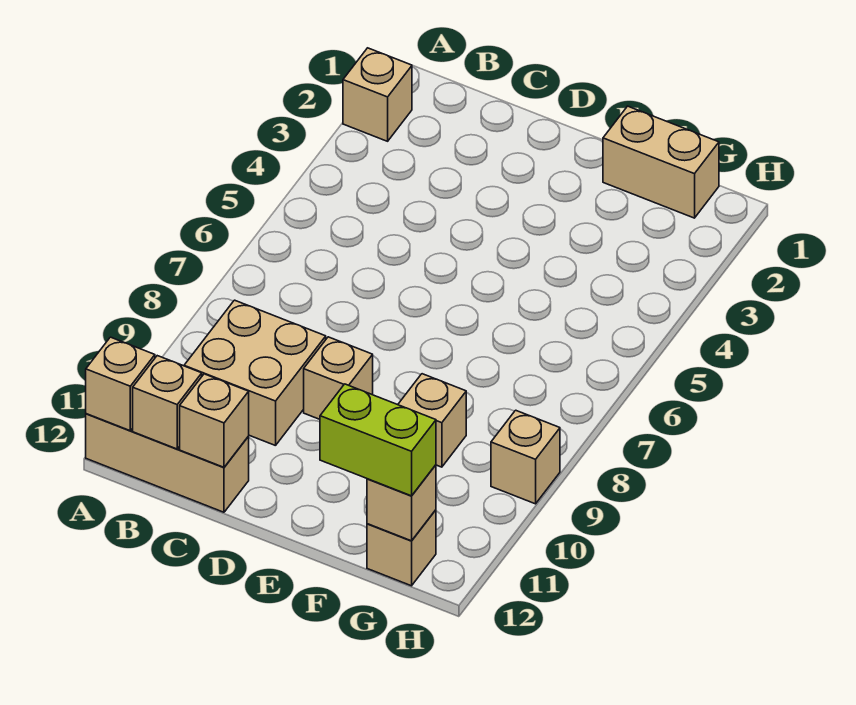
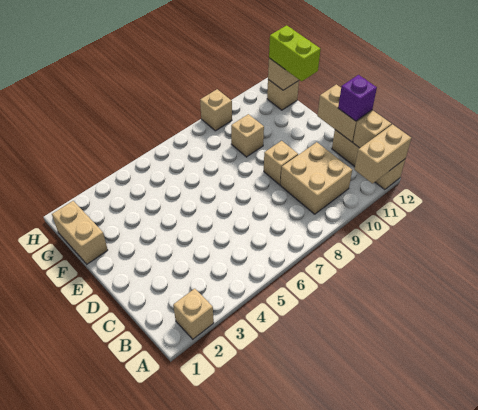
tan brick A12 level 2 -> tan brick A11:A12 level 2
tan brick C12 level 2 -> tan brick C12:D12 level 2
none -> purple brick C12 level 3

